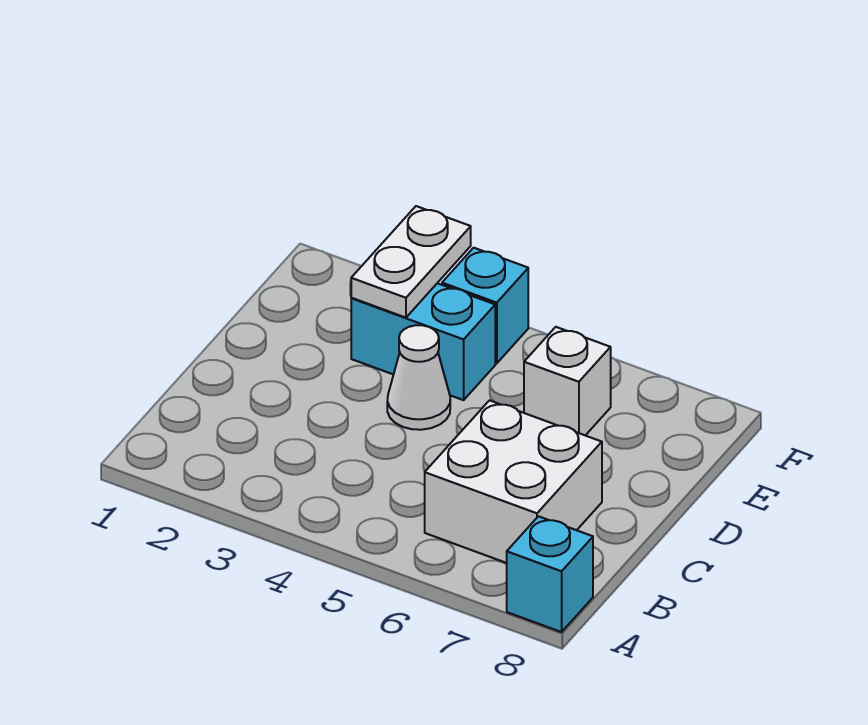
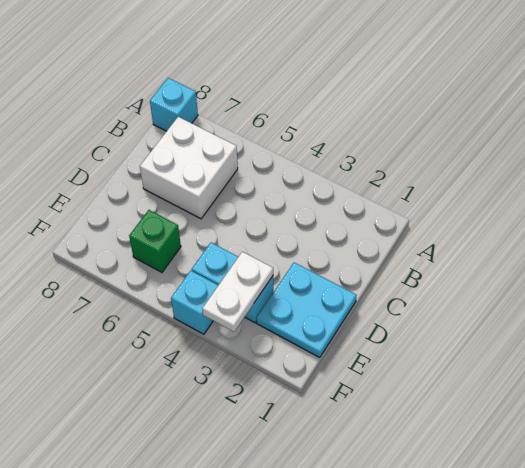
none -> cyan plate D1:E2 level 1
white cone D4 level 1 -> none
white brick E6 level 1 -> green brick E6 level 1

